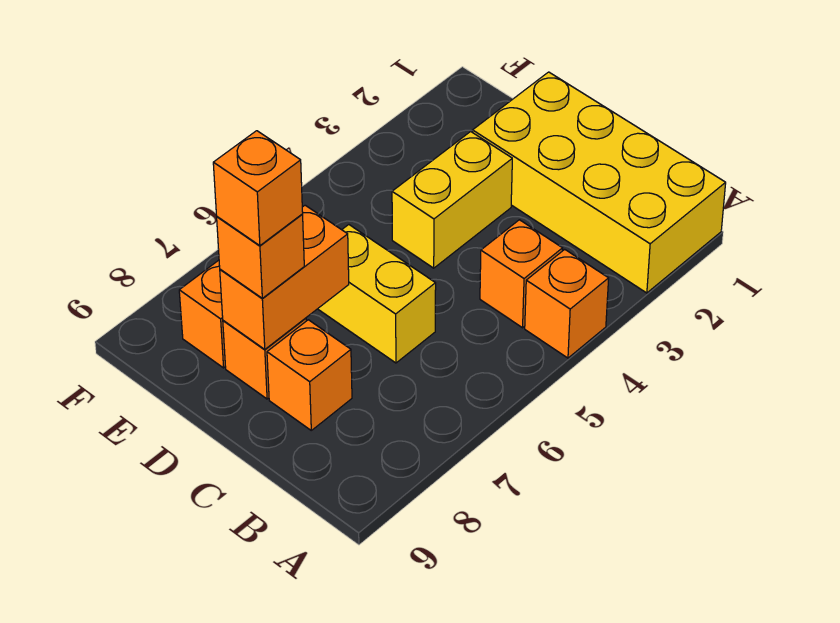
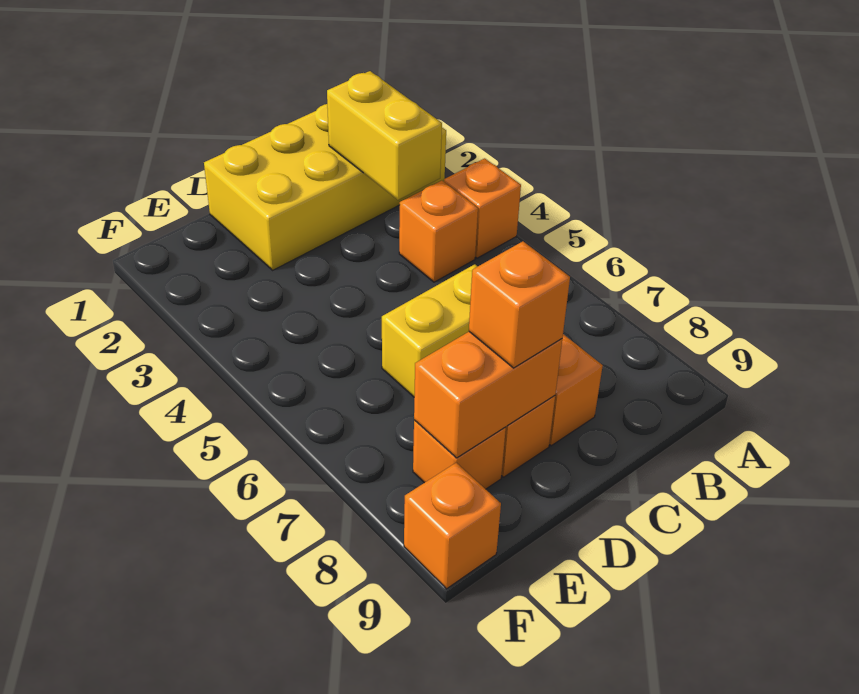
yellow brick D3:D4 level 1 -> yellow brick B2:B3 level 2
orange brick D7:D8 level 2 -> orange brick D8:E8 level 2
orange brick D8 level 4 -> orange brick F9 level 1

